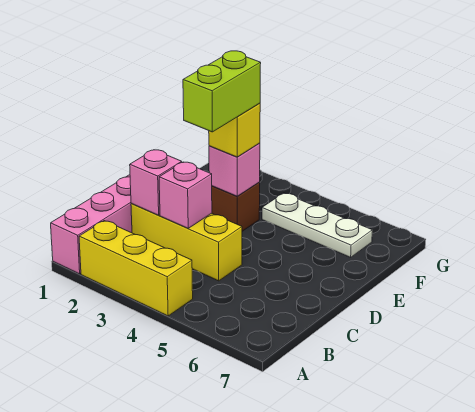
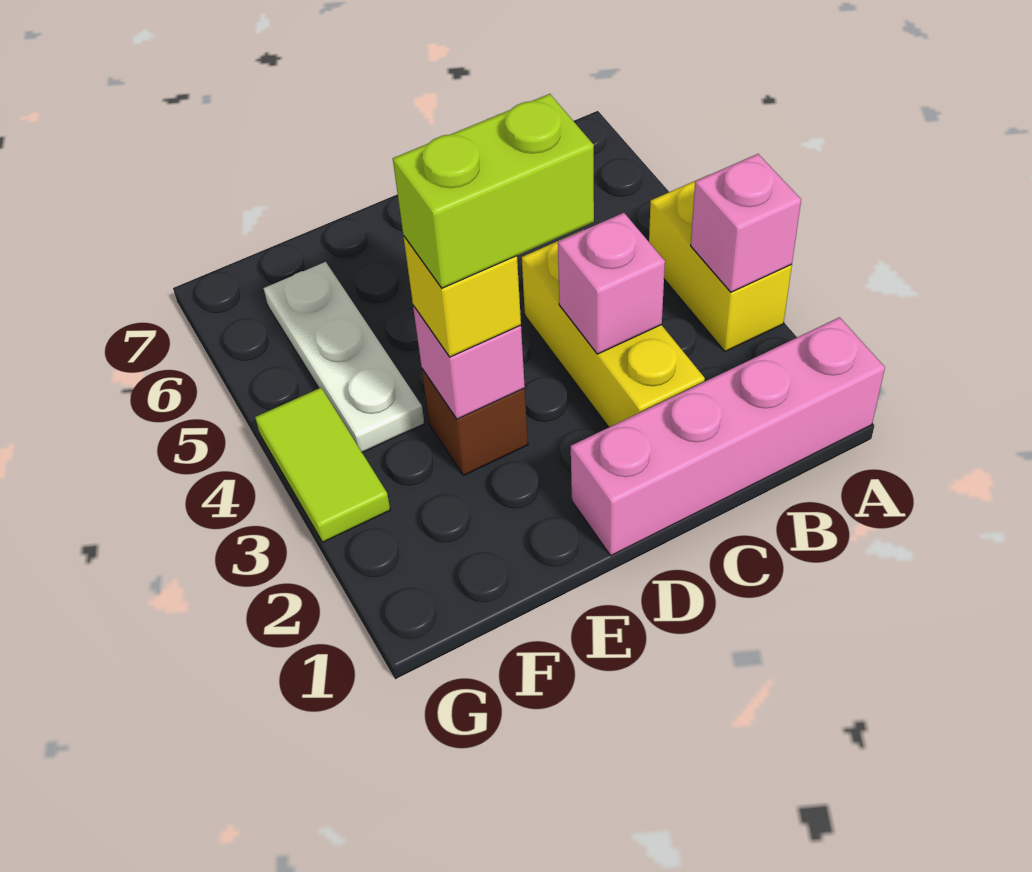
yellow brick A2:A4 level 1 -> yellow brick A3:A4 level 1
pink brick C2 level 2 -> pink brick A3 level 2
none -> lime tile G3:G4 level 1

